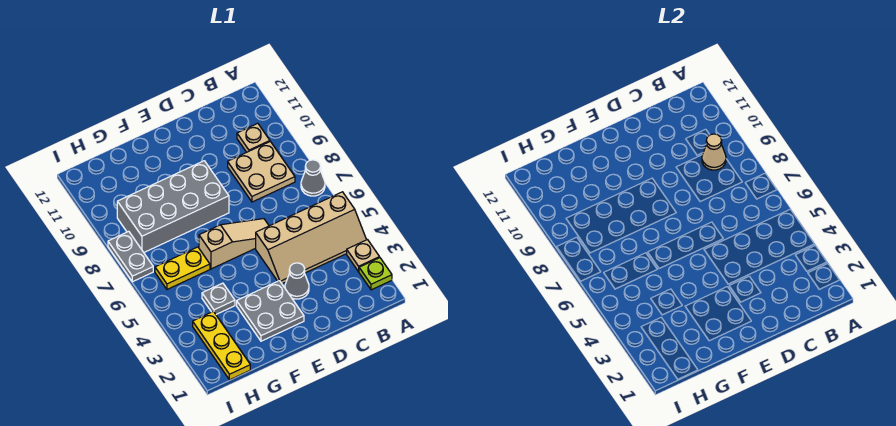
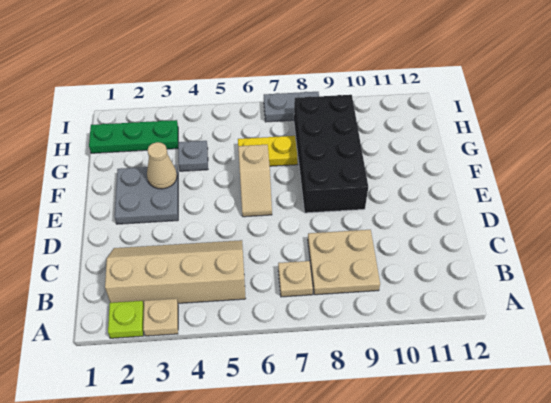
tan slope A4:D5 level 1 top 5 -> tan slope B2:C5 level 1 top B
grey cone A7 level 1 -> none
tan cone B9 level 2 -> tan cone F3 level 2
tan plate B10 level 1 -> tan plate B7 level 1
grey cone D3 level 1 -> none
tan slope D6:F6 level 1 top F -> tan slope E6:F6 level 1 top F
grey brick E8:H9 level 1 -> black brick E8:H9 level 1
yellow plate G6:H6 level 1 -> yellow plate G6:G7 level 1
yellow plate H1:H3 level 1 -> green plate H1:H3 level 1

